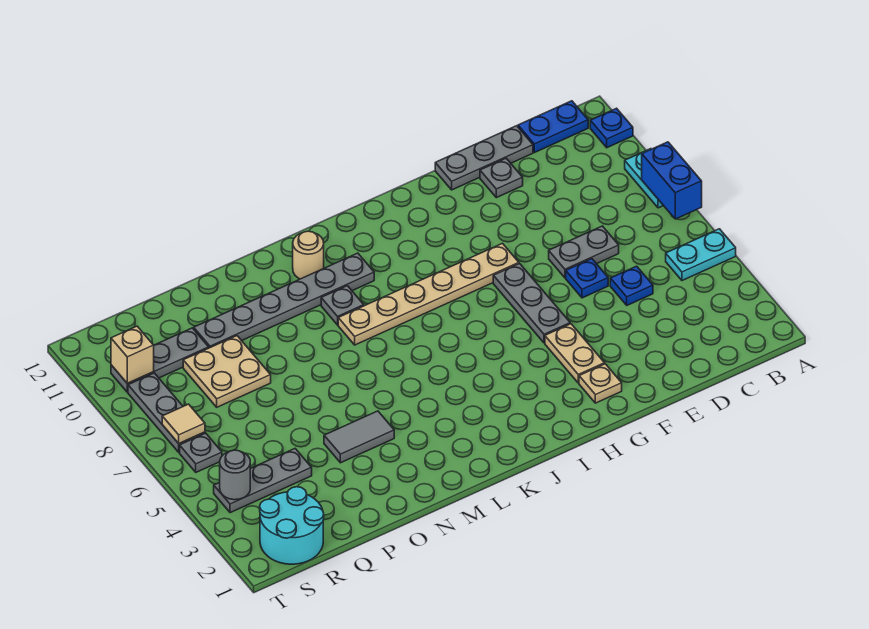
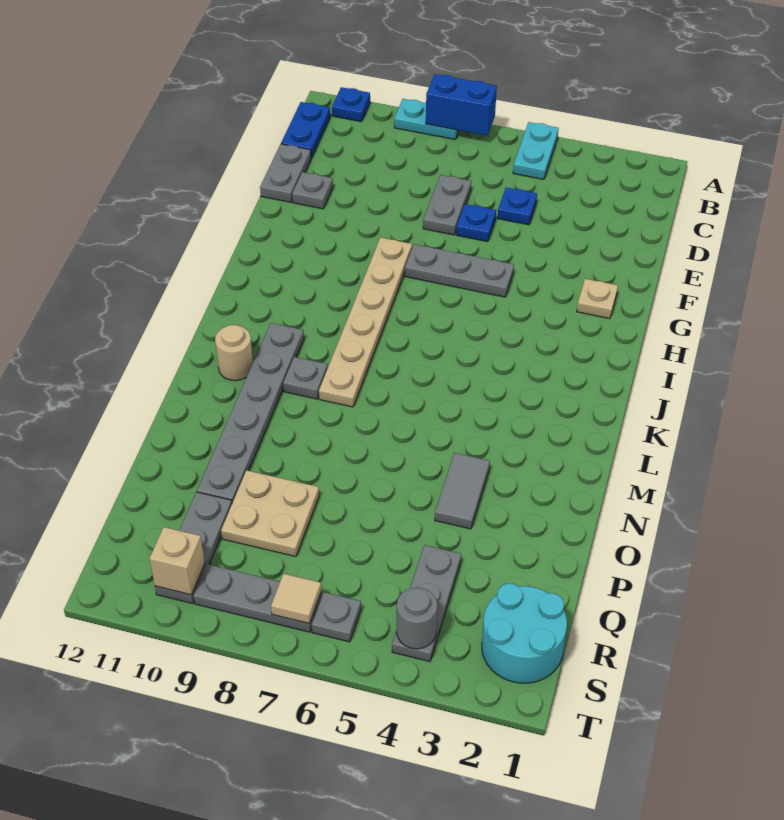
grey plate D12:F12 level 1 -> grey plate D12:E12 level 1
tan plate G3:G4 level 1 -> none

